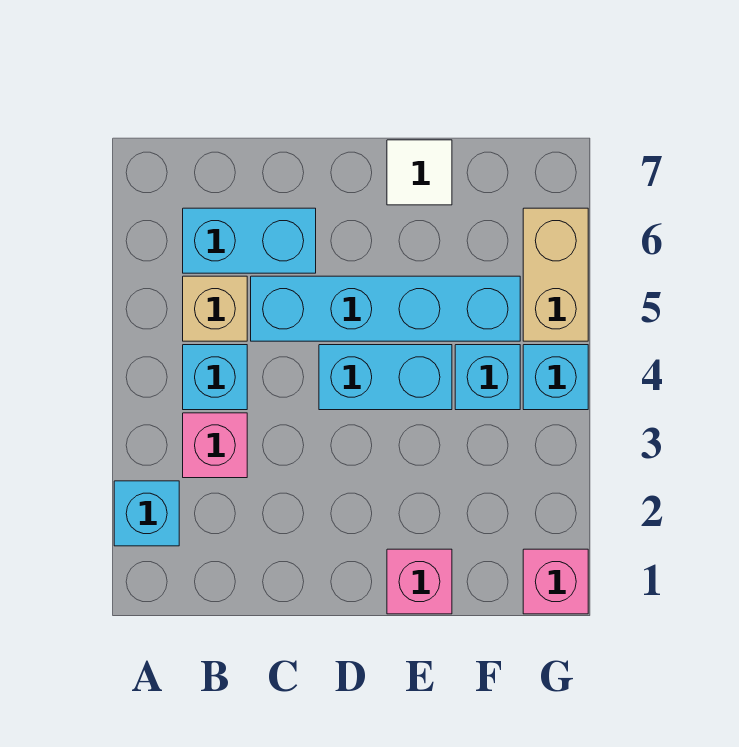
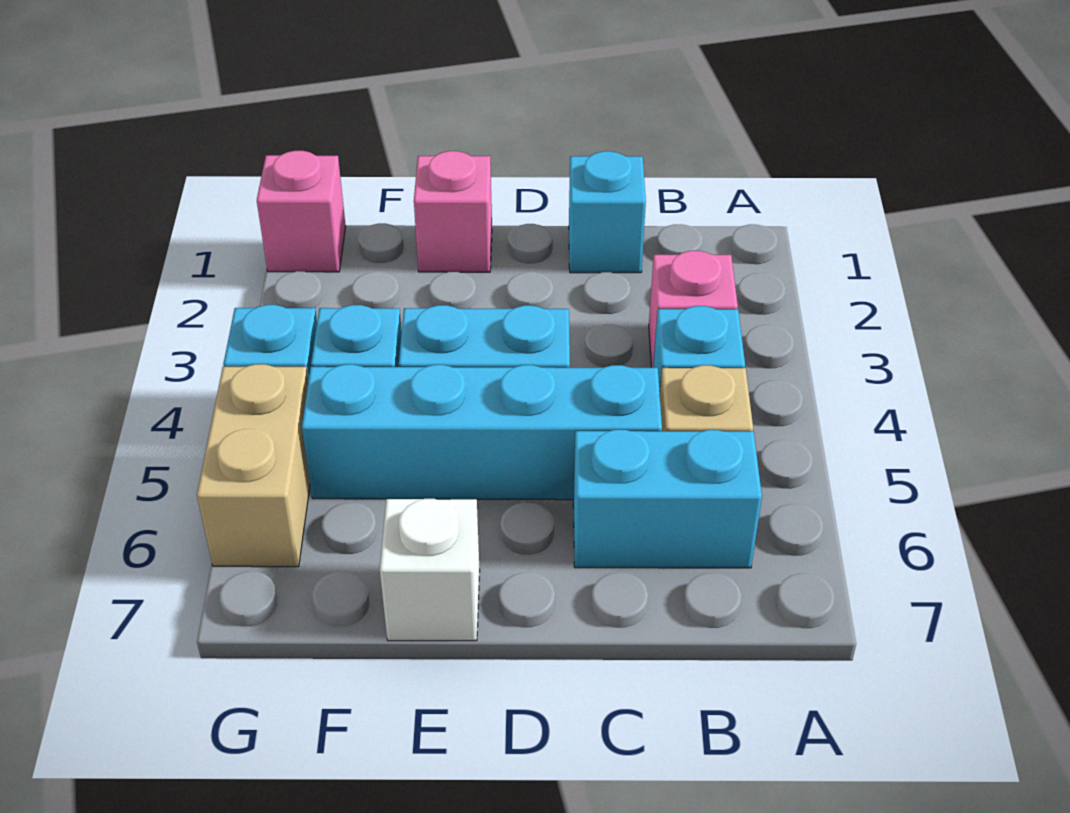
cyan brick A2 level 1 -> cyan brick C1 level 1
white tile E7 level 1 -> white brick E7 level 1

